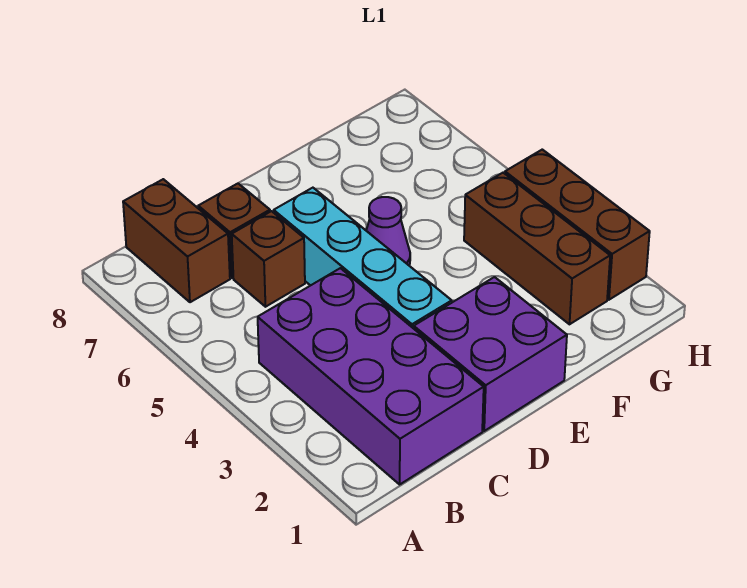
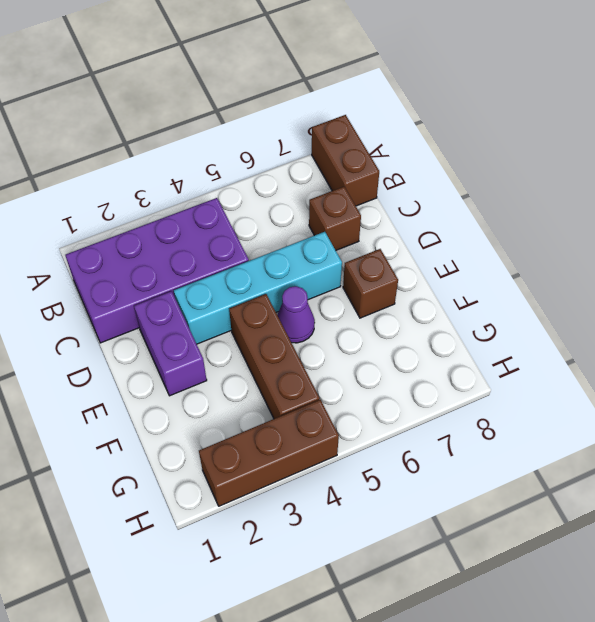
brown brick B7:B8 level 1 -> brown brick A8:B8 level 1
brown brick C6 level 1 -> brown brick E7 level 1
purple brick D1:E2 level 1 -> purple brick D2:E2 level 1
brown brick G2:G4 level 1 -> brown brick E4:G4 level 1

